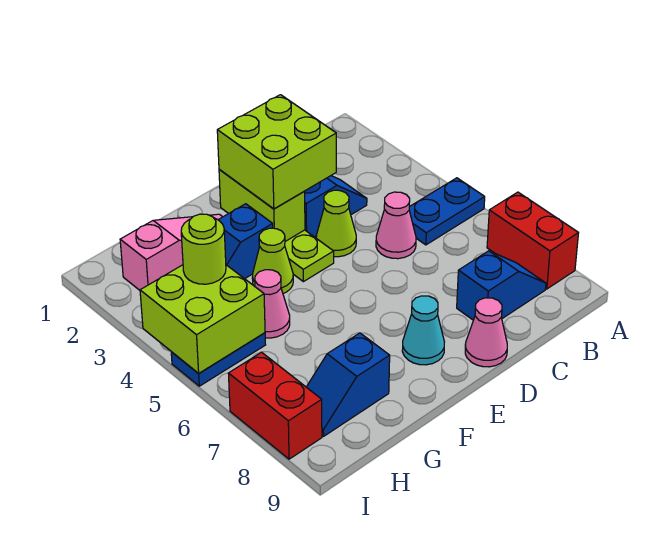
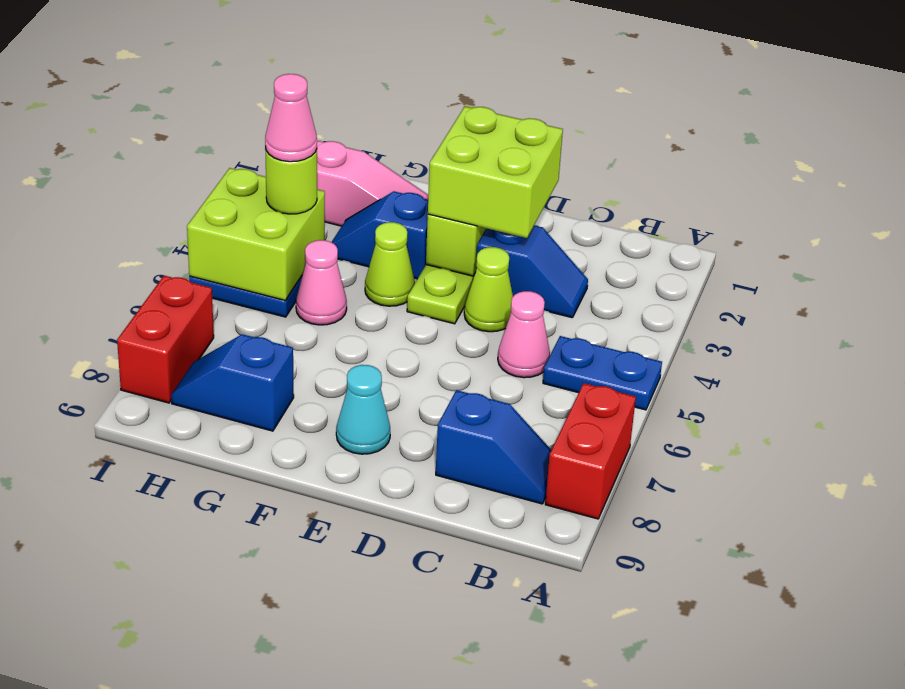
pink cone D9 level 1 -> pink cone H4 level 4

